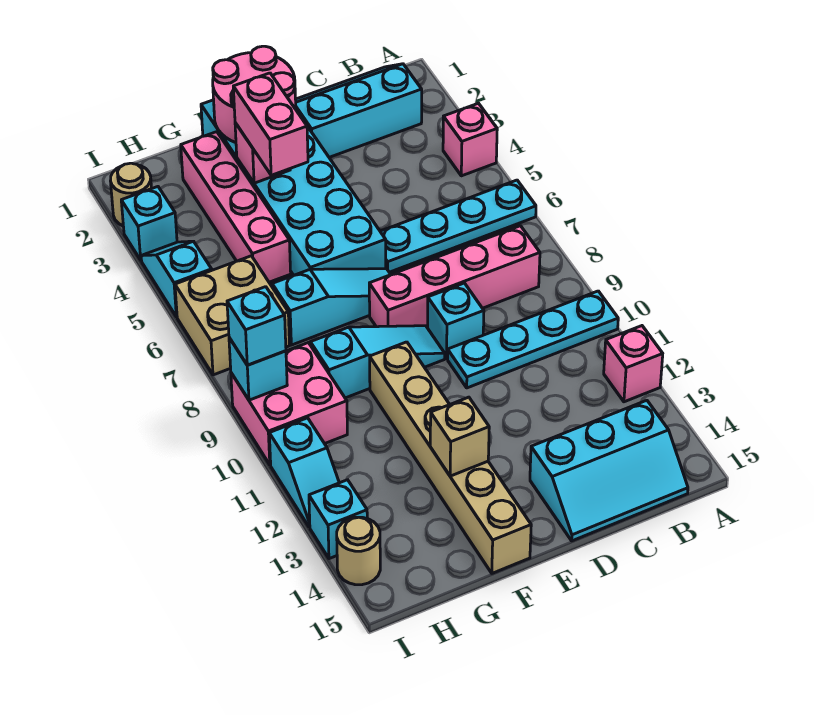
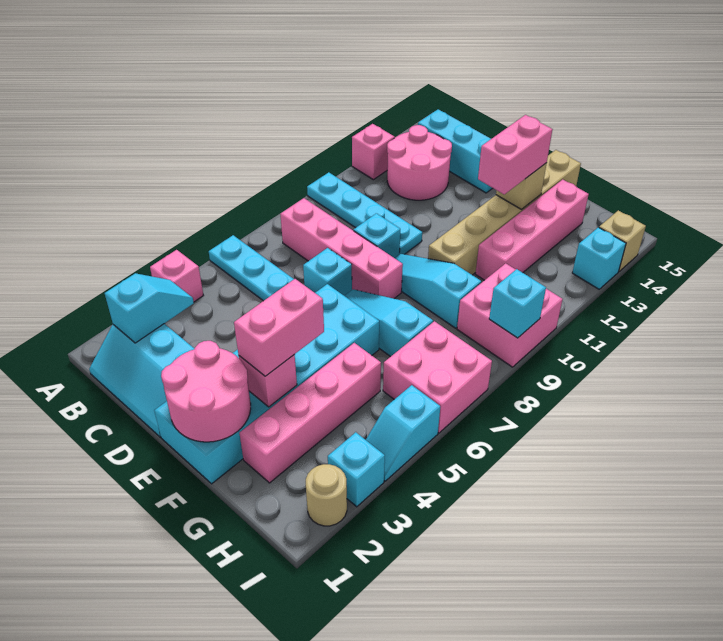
none -> pink round brick B12:C13 level 1
none -> pink brick F12:F13 level 3
none -> pink brick G11:G14 level 1
tan brick H6:I7 level 1 -> pink brick H6:I7 level 1
cyan brick I9 level 3 -> cyan brick D7 level 1
cyan slope I11:I12 level 1 top 11 -> cyan slope B2:B3 level 2 top 2
tan round brick I14 level 1 -> tan brick I14 level 1

